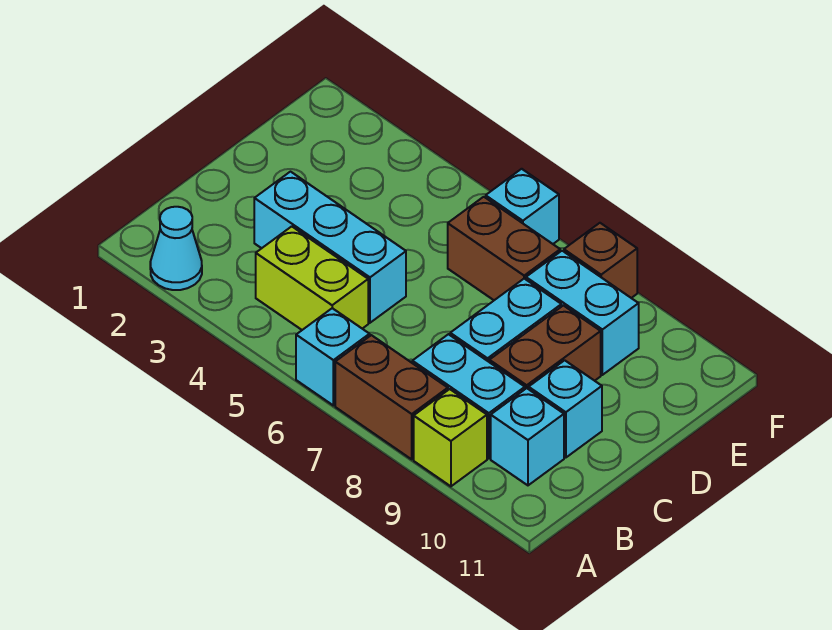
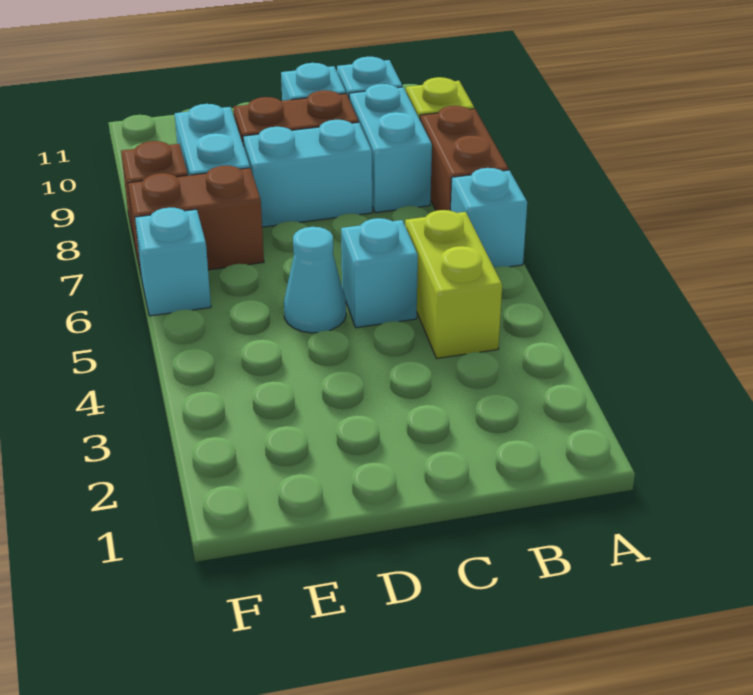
cyan cone A2 level 1 -> cyan cone D5 level 1
cyan brick C3:C5 level 1 -> cyan brick C5 level 1
brown brick E6:E7 level 1 -> brown brick E7:F7 level 1

